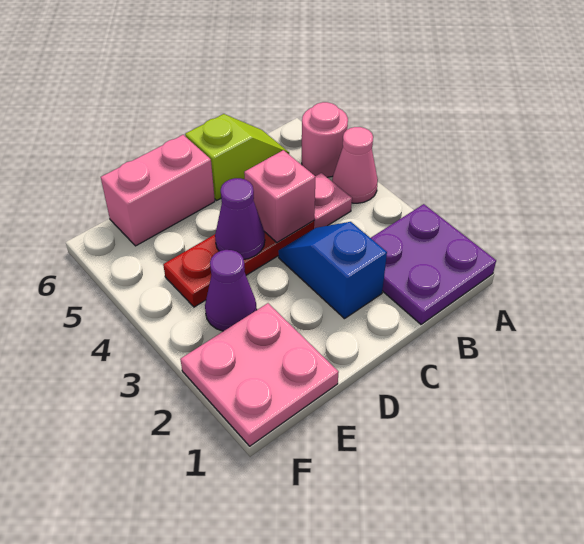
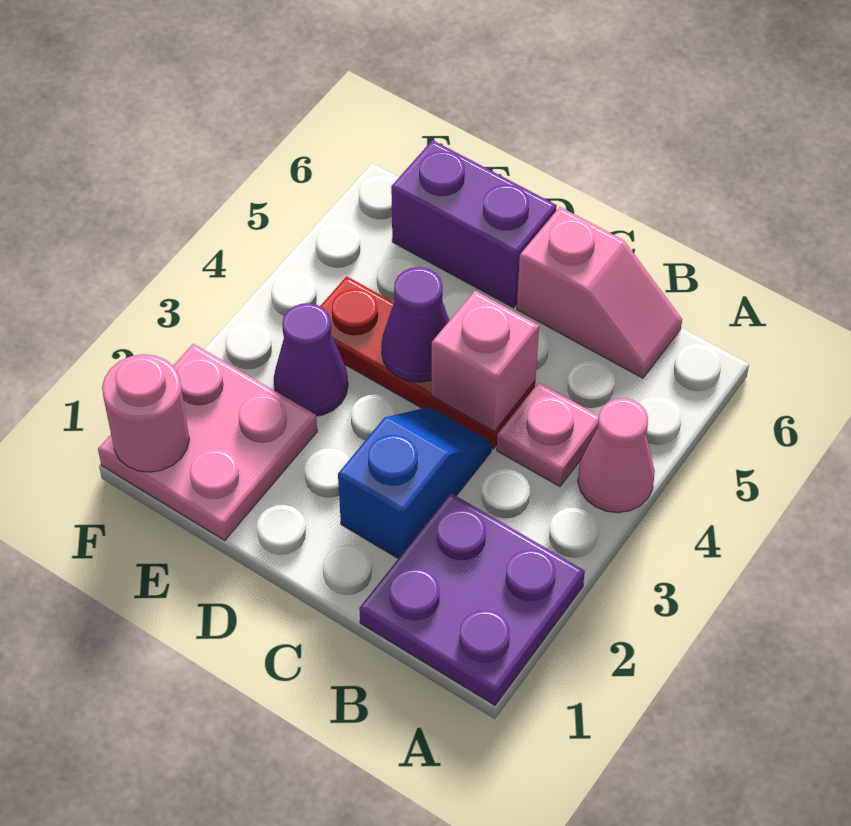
pink round brick A5 level 1 -> pink round brick F1 level 2
lime slope B6:C6 level 1 top C -> pink slope B6:C6 level 1 top C
pink brick D6:E6 level 1 -> purple brick D6:E6 level 1

